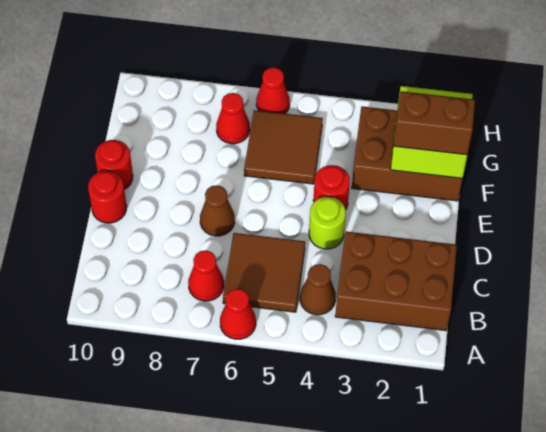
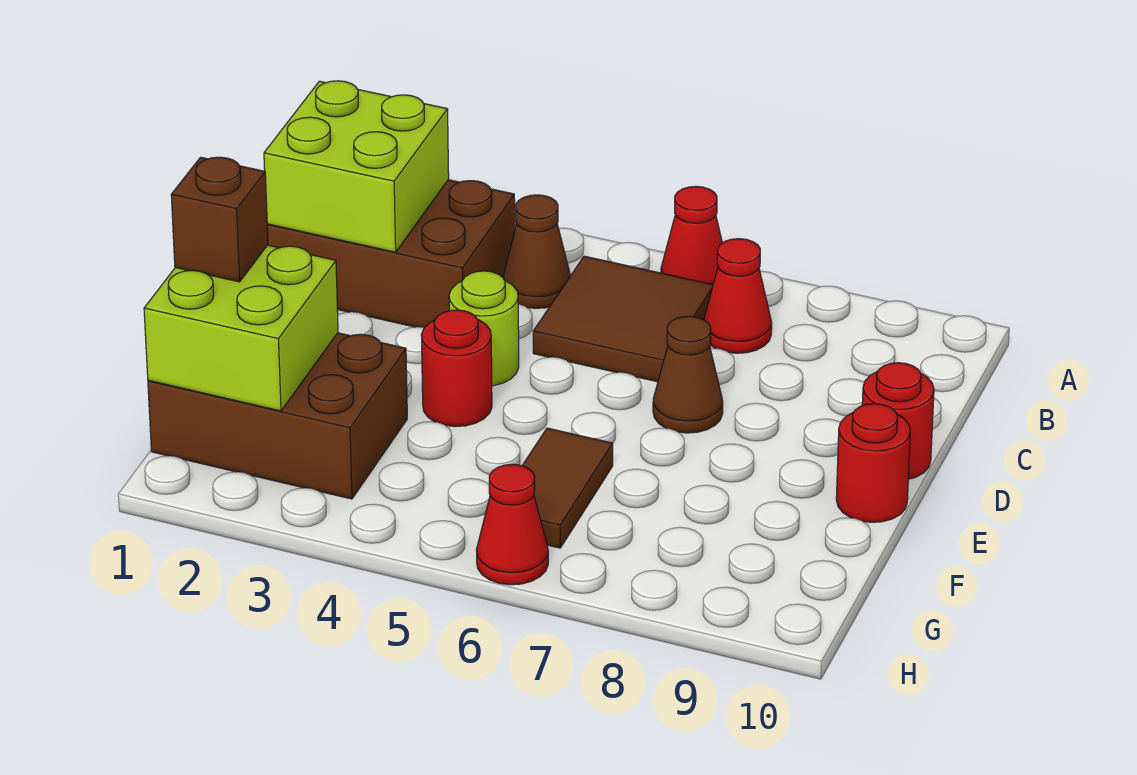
none -> lime brick B1:C2 level 2
brown brick F1:F2 level 3 -> brown brick F1 level 3
brown tile F5:G6 level 1 -> brown tile F6:G6 level 1
red cone G7 level 1 -> none

